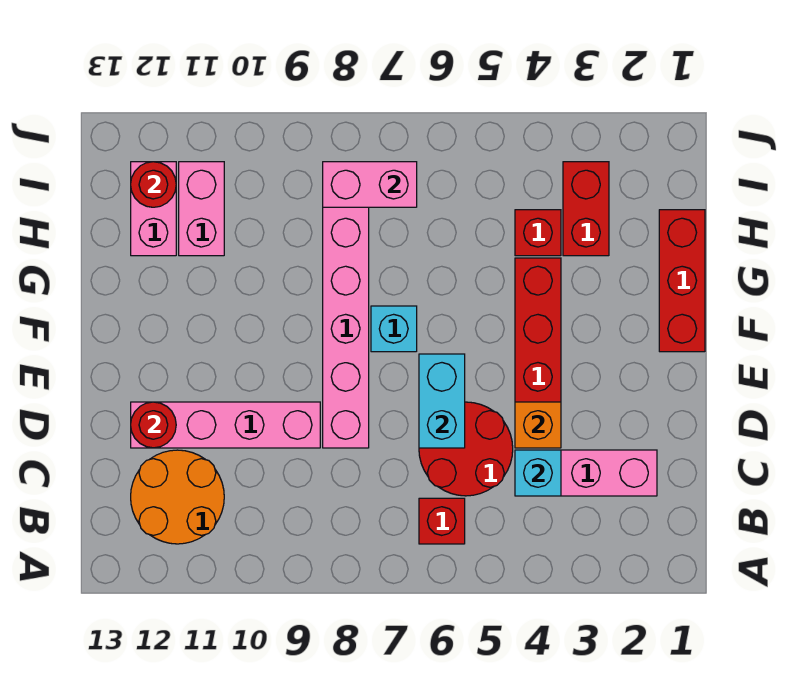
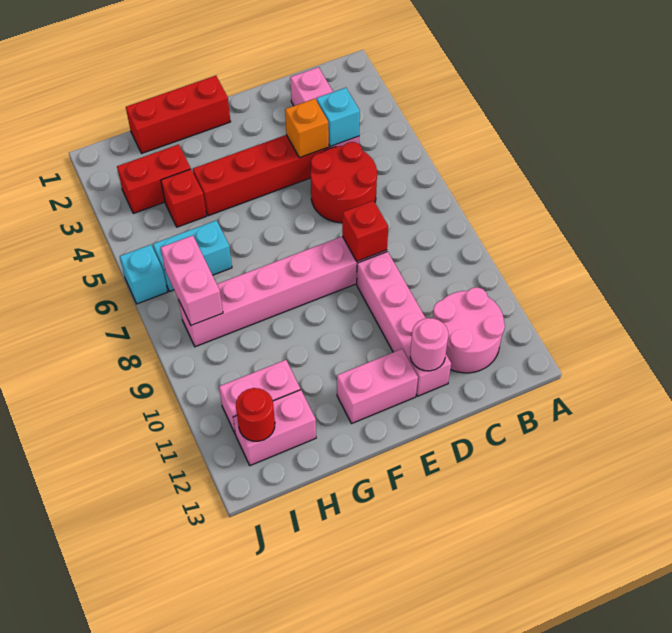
red brick B6 level 1 -> red brick D8 level 2
orange round brick B11:C12 level 1 -> pink round brick B11:C12 level 1
cyan brick D6:E6 level 2 -> cyan brick H6:I6 level 1
red round brick D12 level 2 -> pink round brick D12 level 2
none -> pink brick E12:F12 level 1
cyan brick F7 level 1 -> cyan brick J6 level 1

